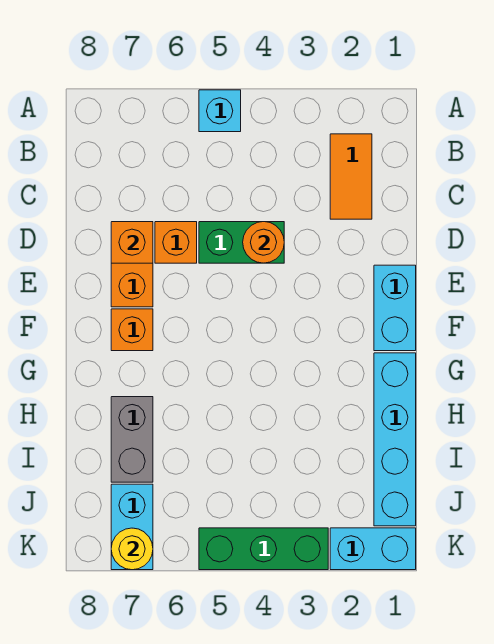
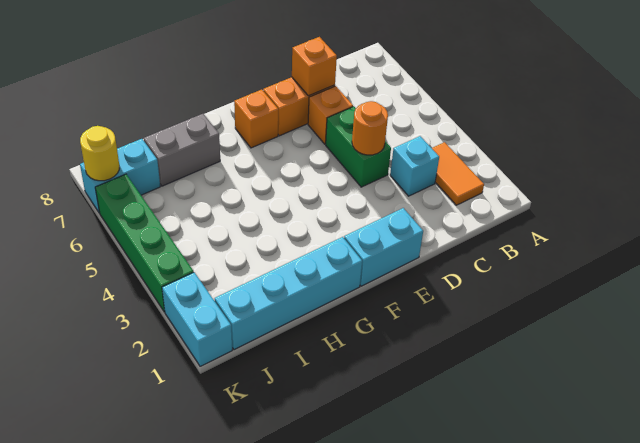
cyan brick A5 level 1 -> cyan brick C3 level 1
orange tile B2:C2 level 1 -> orange tile B2:B3 level 1
green brick K3:K5 level 1 -> green brick K3:K6 level 1

